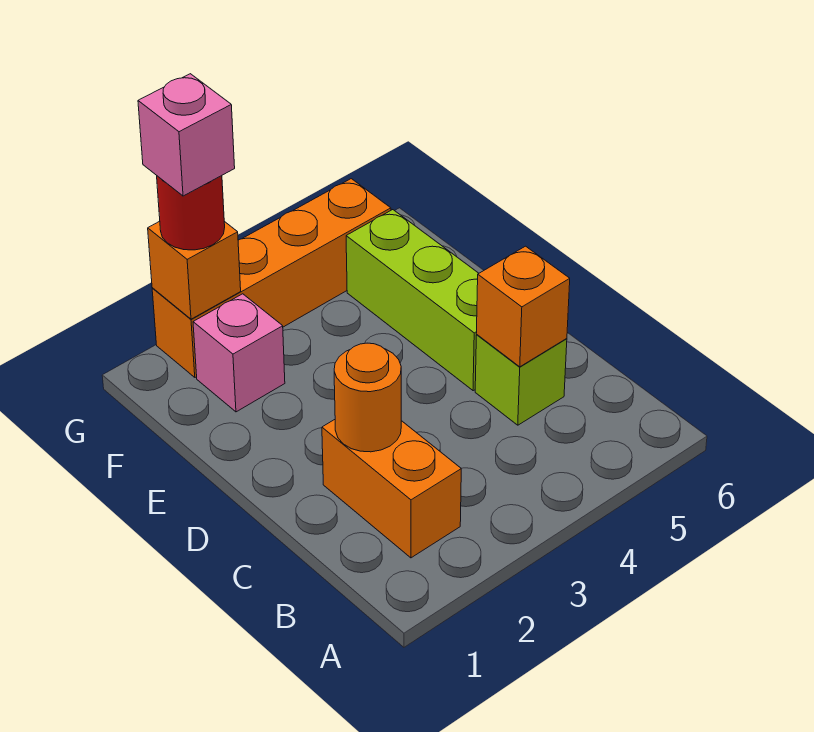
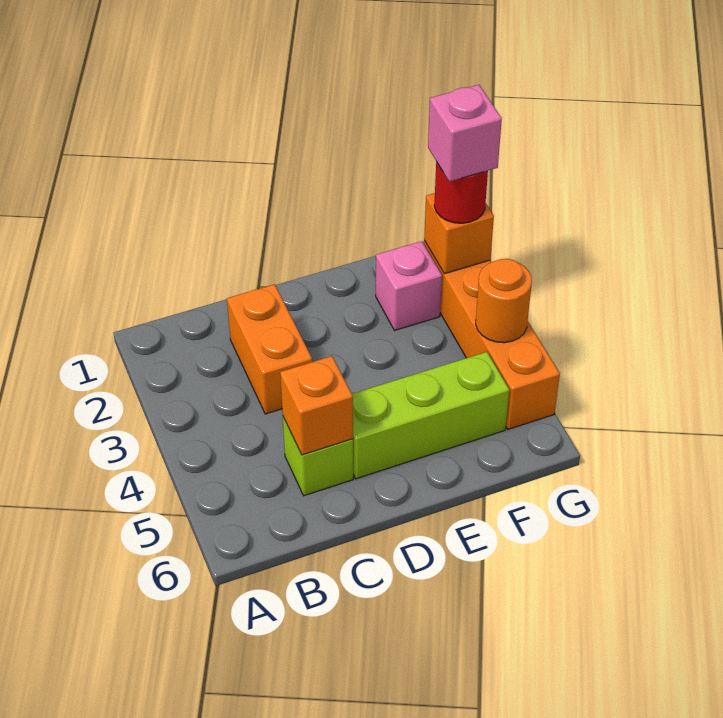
orange brick B2:C2 level 1 -> orange brick C2:C3 level 1
orange round brick C2 level 2 -> orange round brick G4 level 2

